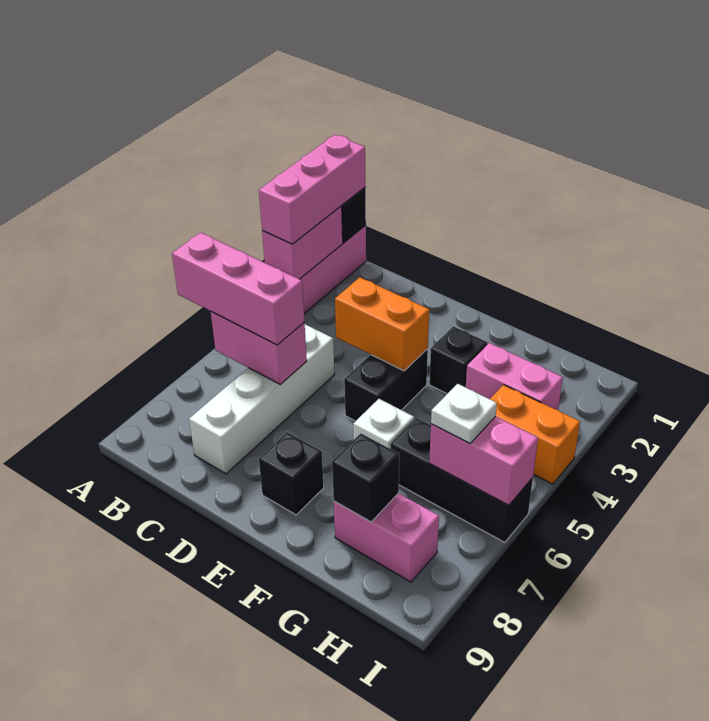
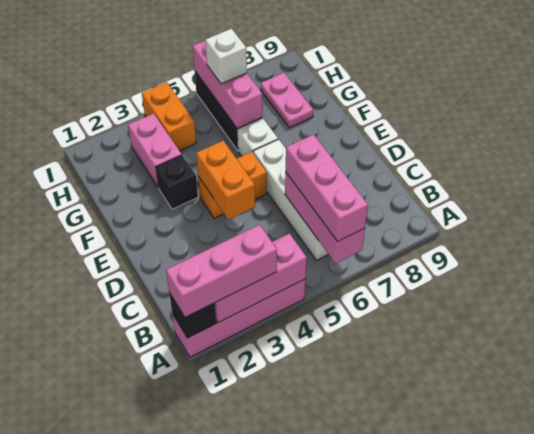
pink brick A2:A3 level 2 -> pink brick A2:A4 level 2
pink brick B6:C6 level 2 -> pink brick A6:C6 level 2
white brick C5:C8 level 1 -> white brick B6:E6 level 1
black brick E4:E5 level 1 -> orange brick E4:E5 level 1
black brick E8 level 1 -> none
pink brick G8:H8 level 1 -> pink plate G8:H8 level 1
black brick G8 level 2 -> none
pink brick H6:I6 level 2 -> pink brick G6:I6 level 2
white plate H6 level 3 -> white brick H6 level 3

